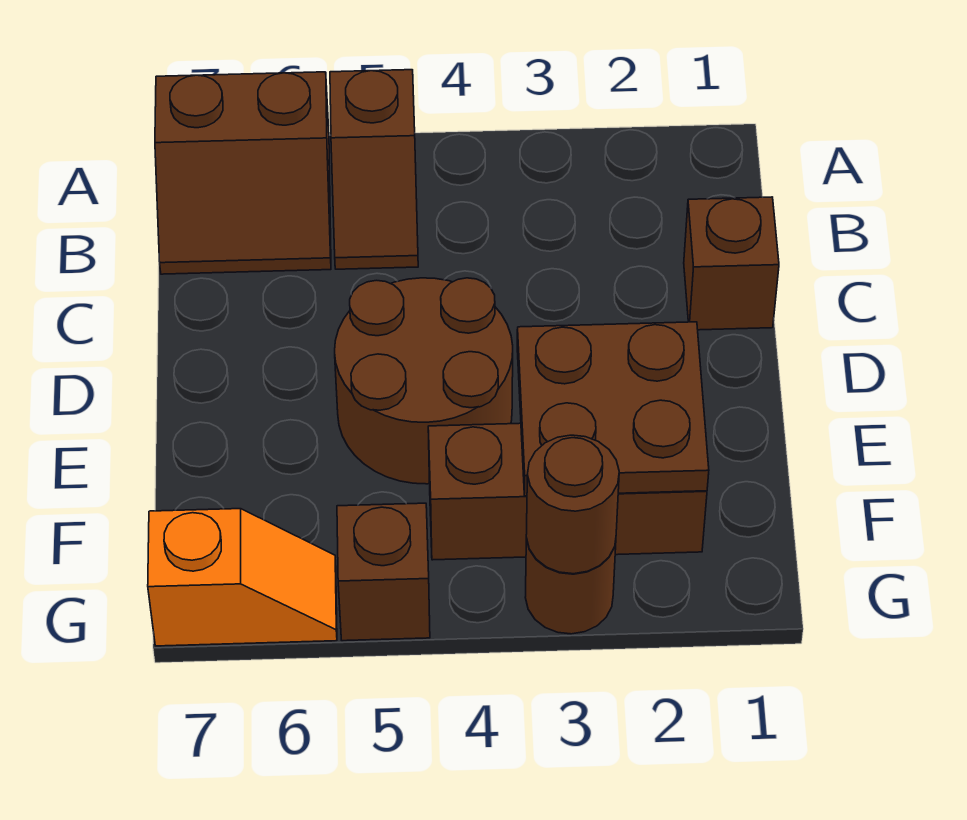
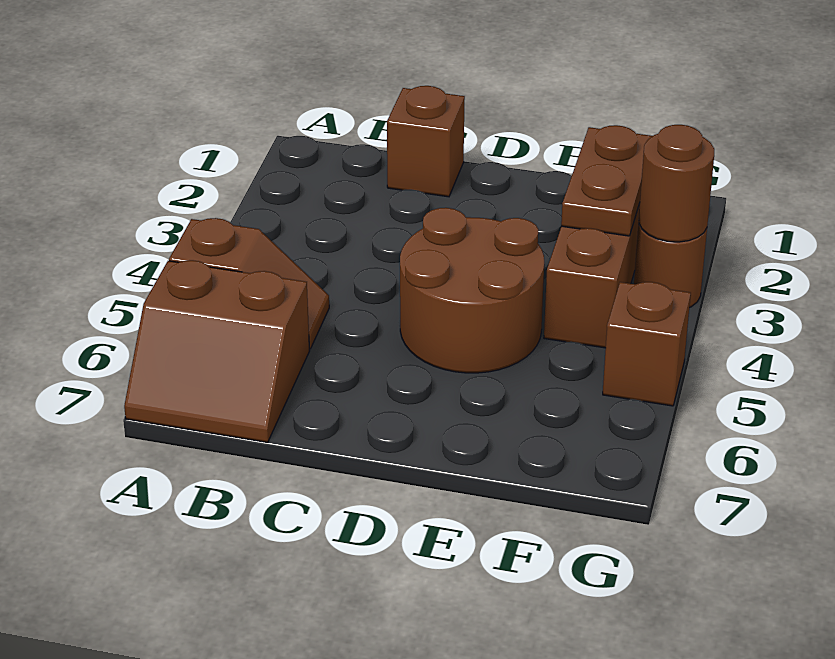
brown slope A6:B7 level 1 top A -> brown slope A6:B7 level 1 top 6
brown plate E2:F3 level 2 -> brown plate F2:F3 level 2
orange slope G6:G7 level 1 top 7 -> none

